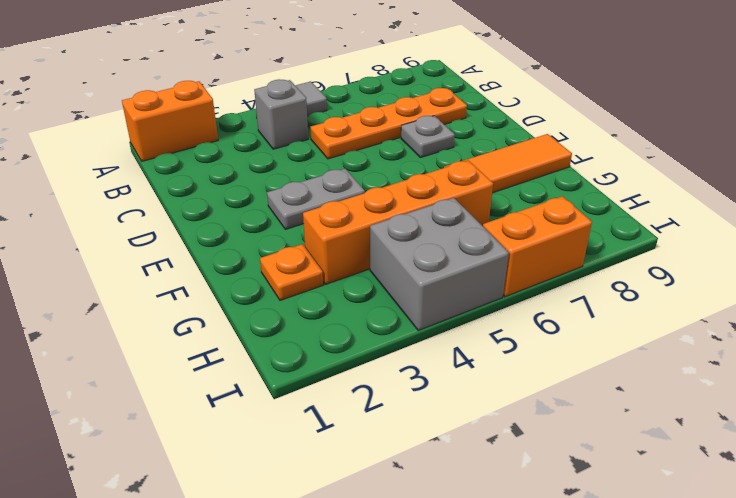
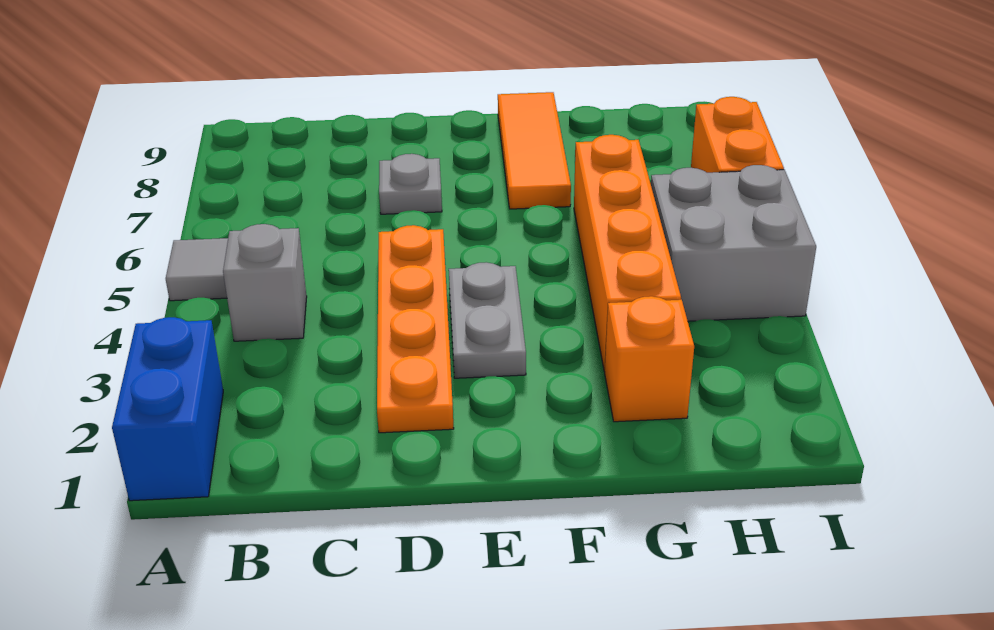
orange brick A1:A2 level 1 -> blue brick A1:A2 level 1
orange plate C5:C8 level 1 -> orange plate D2:D5 level 1
orange plate G2 level 1 -> orange brick G2 level 1

